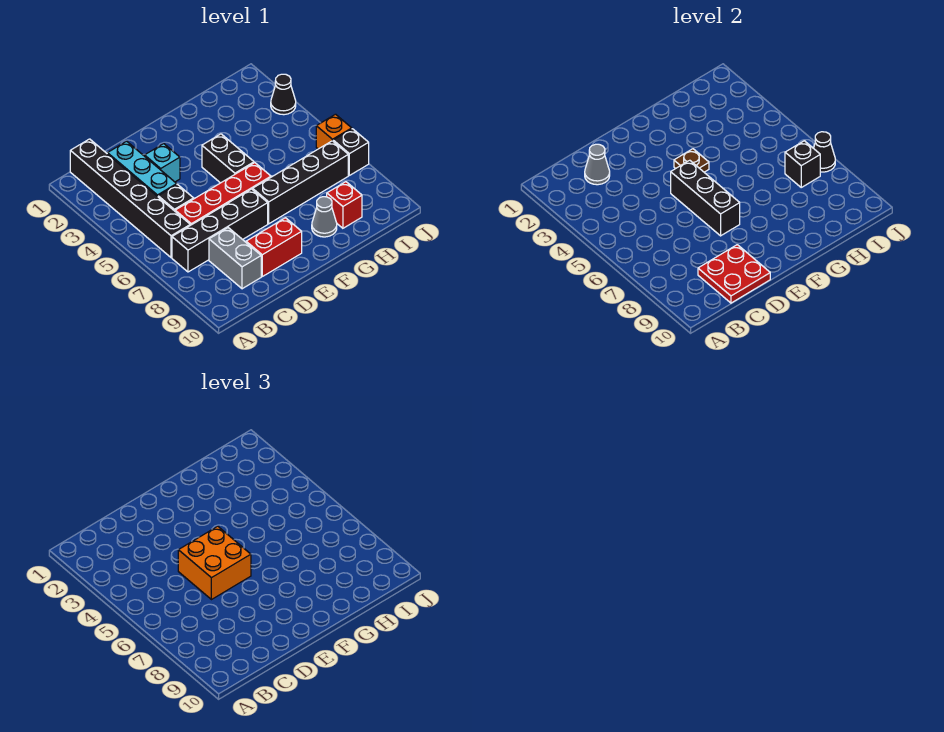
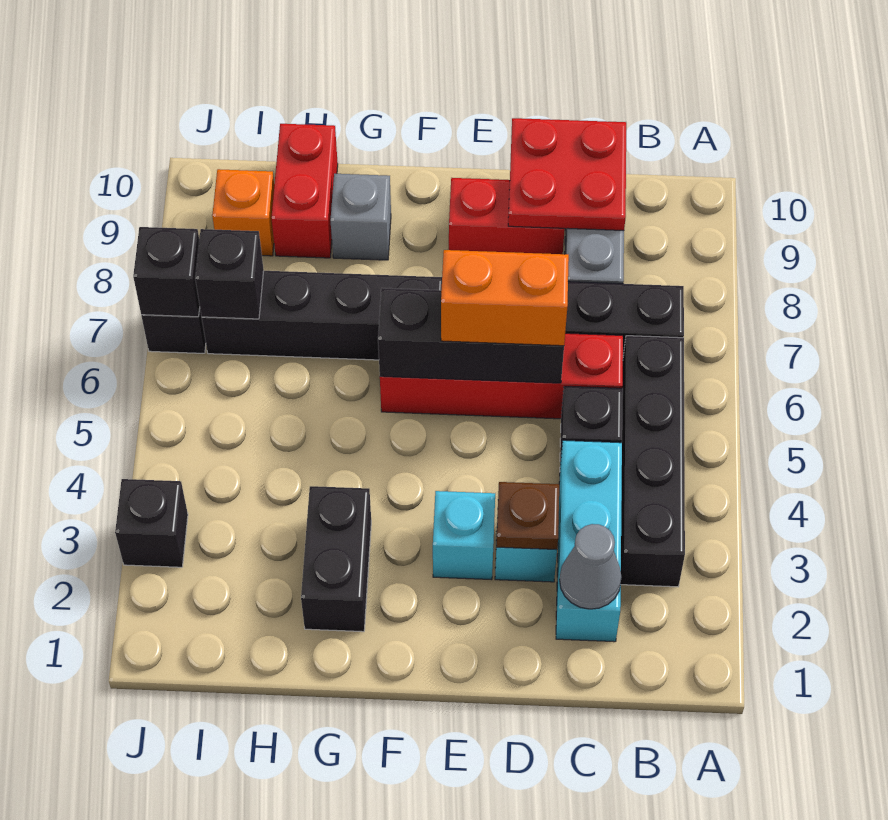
black brick B1:B6 level 1 -> black brick B3:B6 level 1
orange brick D5:E6 level 3 -> orange brick D6:E6 level 3
none -> cyan brick E3 level 1
black brick E5:E7 level 2 -> black brick D6:F6 level 2
black brick F4:F5 level 1 -> black brick G2:G3 level 1
brown plate F4 level 2 -> brown plate D3 level 2
grey cone G9 level 1 -> grey brick G9 level 1
red brick H9 level 1 -> red brick H9:H10 level 1
black cone J3 level 1 -> black brick J3 level 1
orange brick J6 level 1 -> orange brick I9 level 1
black cone J7 level 2 -> black brick J7 level 2

